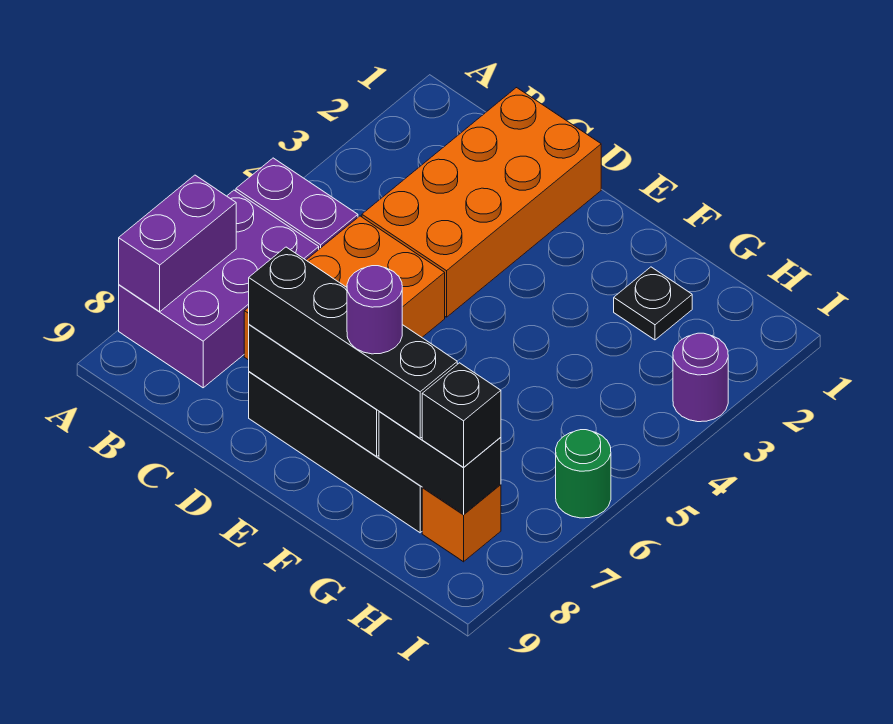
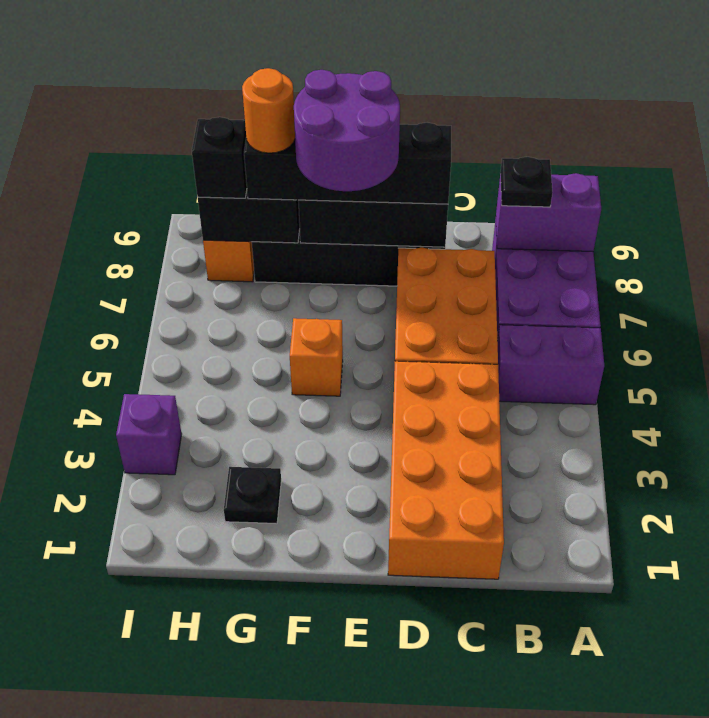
purple brick A7:A8 level 2 -> purple brick A8:B8 level 2
none -> black plate B8 level 3
none -> orange brick F5 level 1
purple round brick F8 level 4 -> purple round brick E7:F8 level 4
none -> orange round brick G8 level 4
purple round brick I3 level 1 -> purple brick I3 level 1
green round brick I6 level 1 -> none

